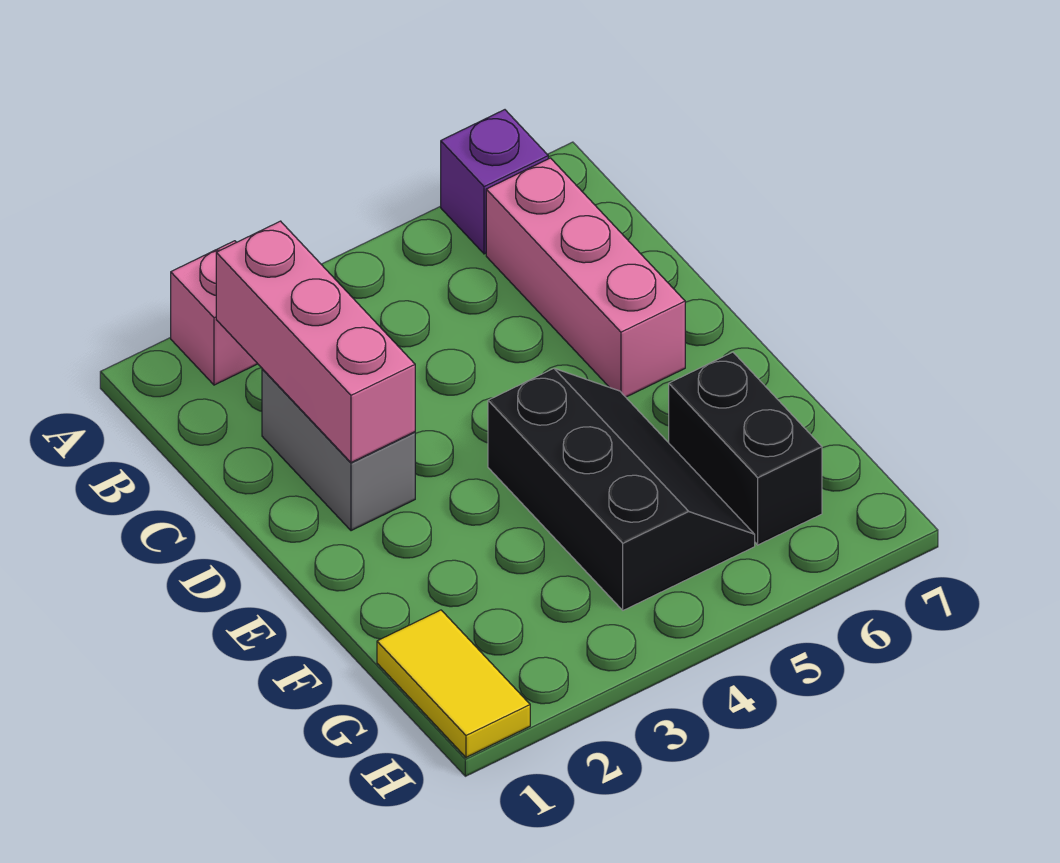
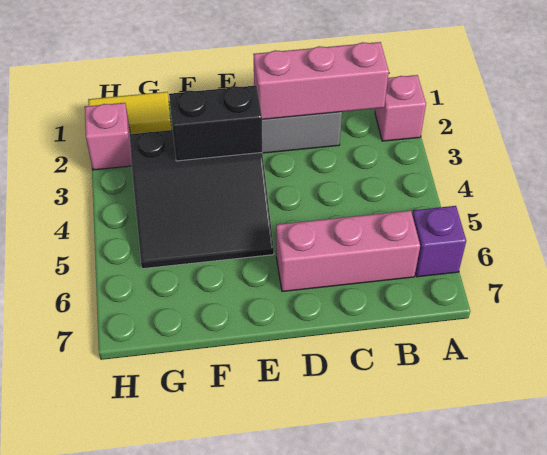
black slope E4:G5 level 1 top 4 -> black slope E3:G5 level 1 top 3
black brick F6:G6 level 1 -> black brick E3:F3 level 2
none -> pink brick H2 level 1

